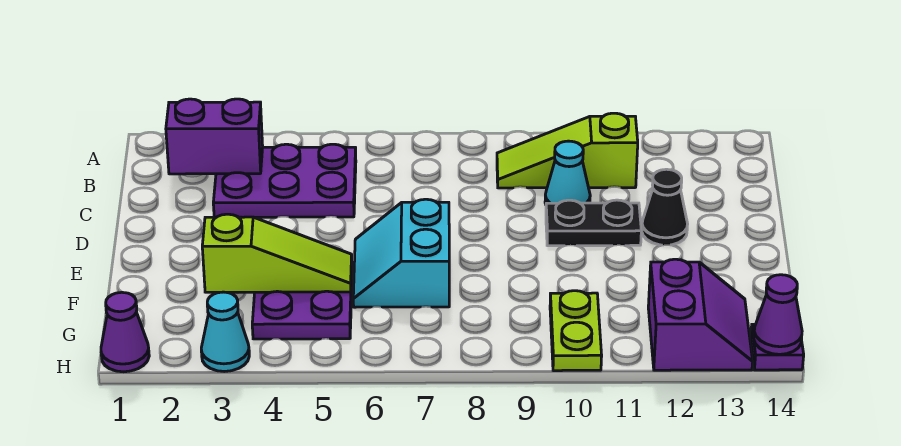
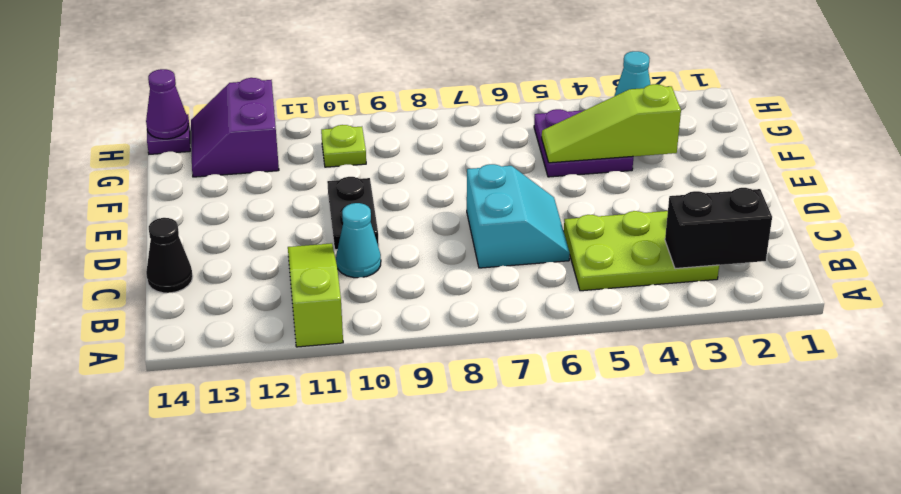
purple brick B2:B3 level 2 -> black brick B2:B3 level 2
purple plate B3:C5 level 1 -> lime plate B3:C5 level 1
lime slope B9:B11 level 1 top 11 -> lime slope A11:C11 level 1 top A
black plate D10:D11 level 1 -> black plate D10:E10 level 1
black cone D12 level 1 -> black cone C14 level 1
cyan slope E6:F7 level 1 top 7 -> cyan slope C6:D7 level 1 top 7
lime plate G10:H10 level 1 -> lime plate G10 level 1
purple cone H1 level 1 -> none

